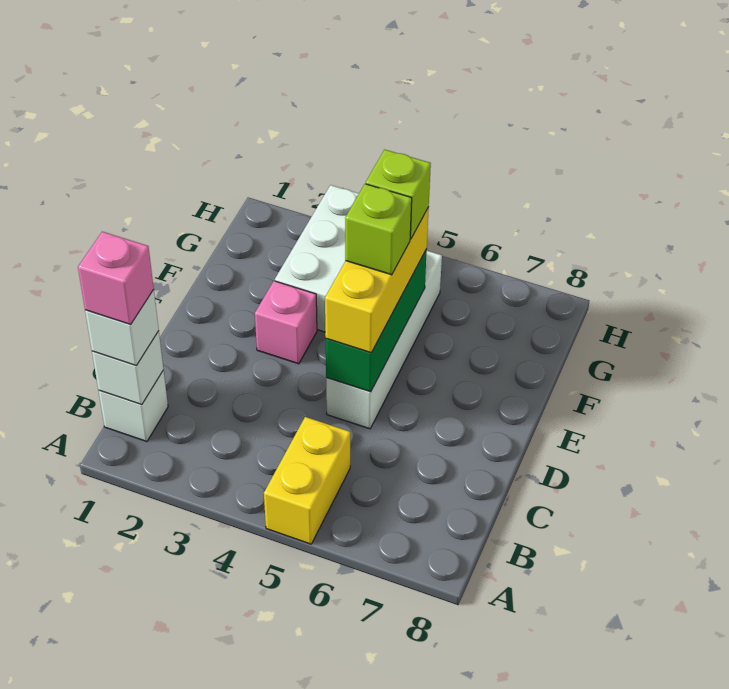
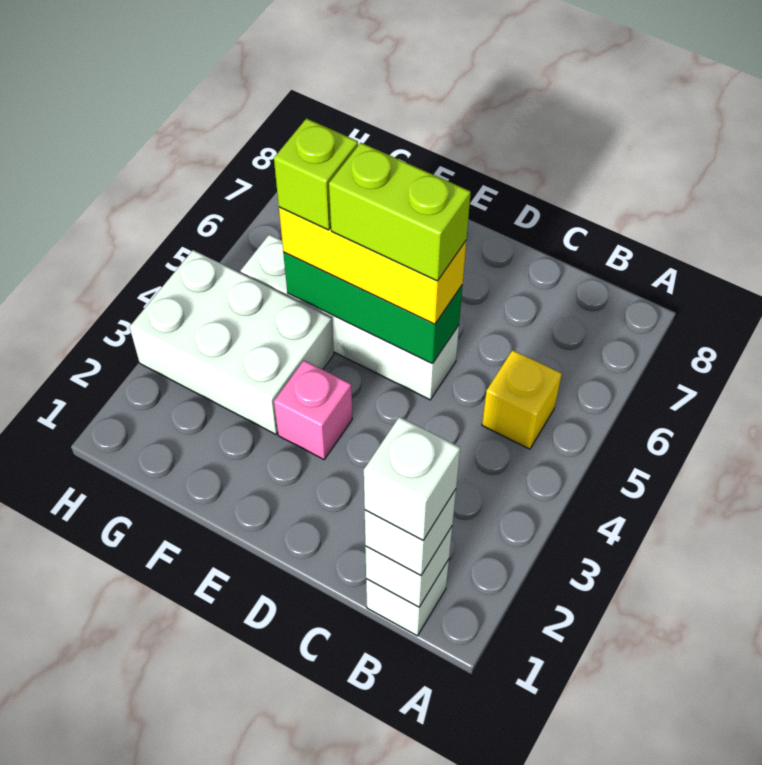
yellow brick A5:B5 level 1 -> yellow brick B5 level 1
pink brick B1 level 4 -> white brick B1 level 4
lime brick E5 level 4 -> lime brick D5:E5 level 4

